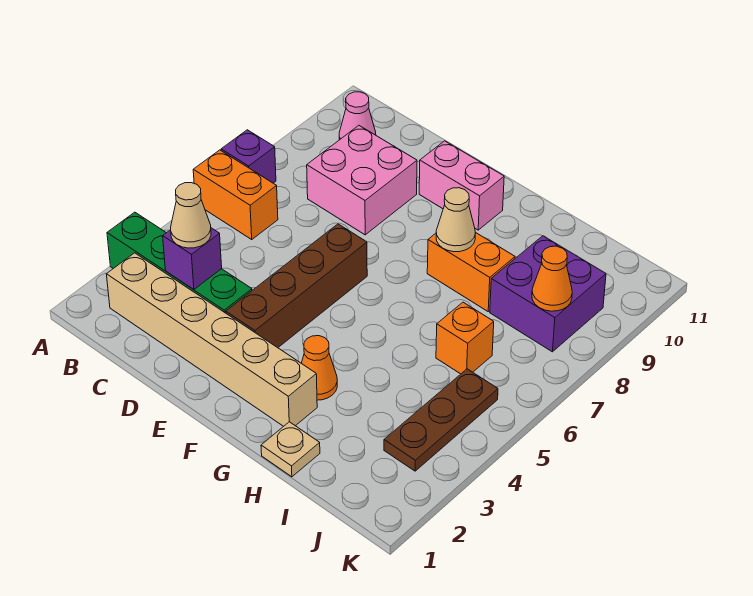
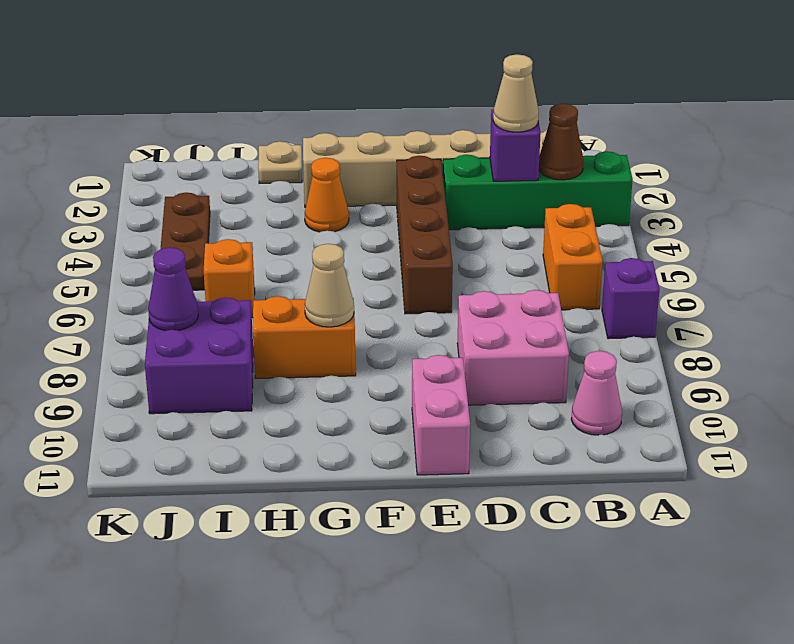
orange brick A6:B6 level 1 -> orange brick B5:B6 level 1
none -> brown cone B3 level 2
pink brick E10:F10 level 1 -> pink brick E10:E11 level 1
orange cone J8 level 2 -> purple cone J8 level 2

